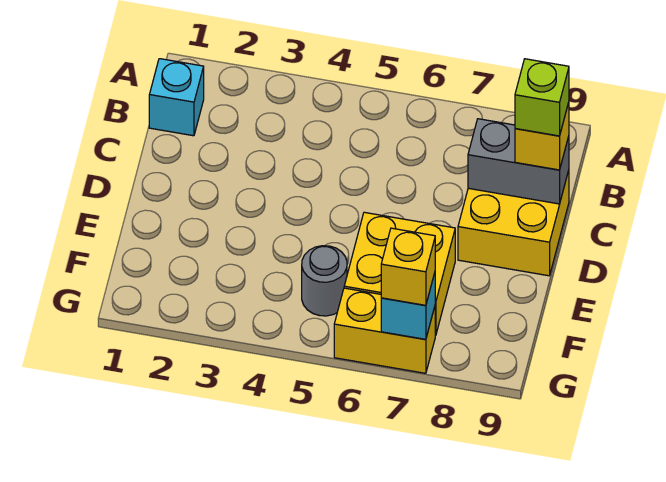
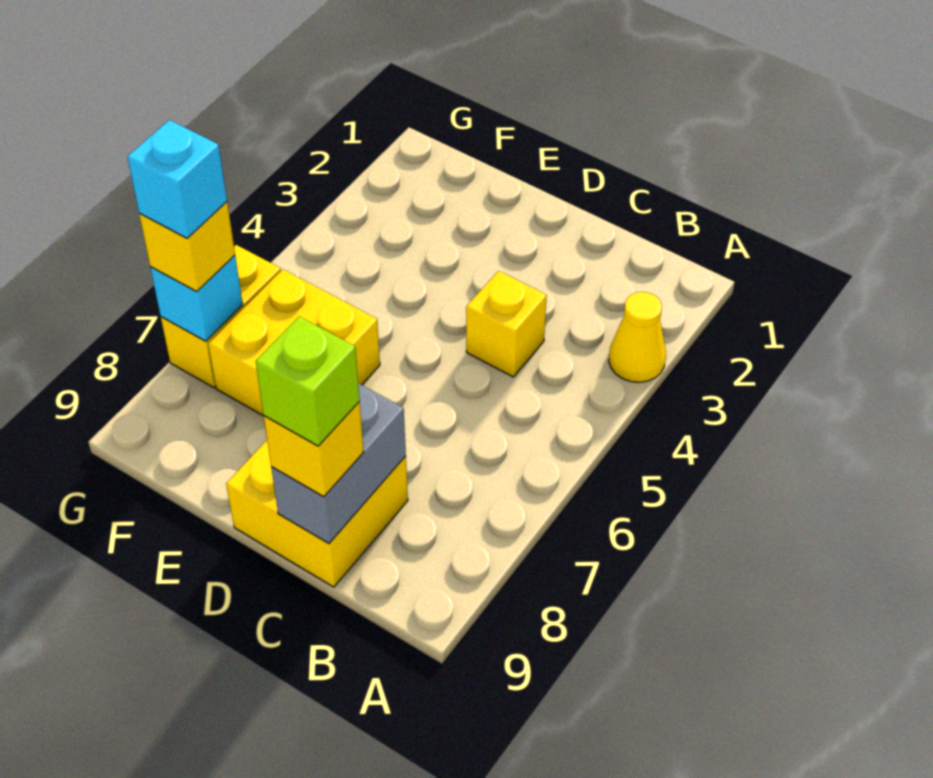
none -> yellow cone A3 level 1
cyan brick B1 level 1 -> cyan brick G7 level 4
none -> yellow brick C4 level 1
grey round brick F5 level 1 -> none

